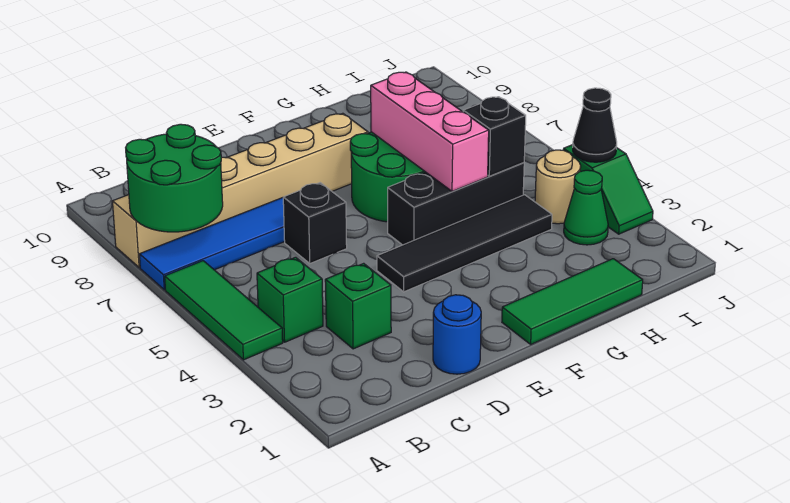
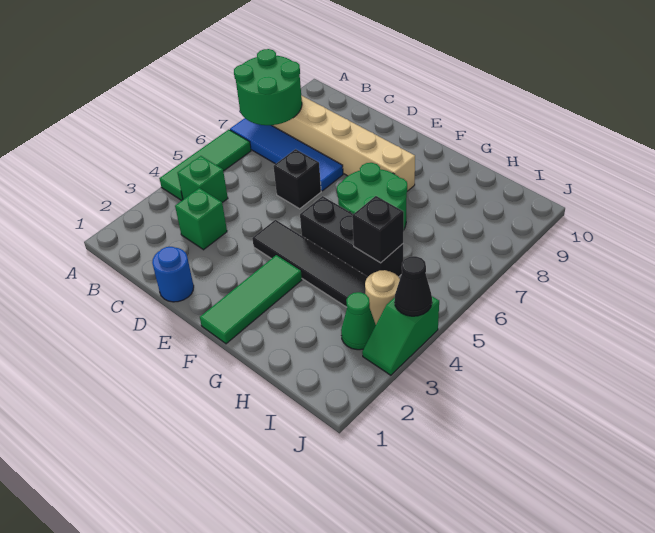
green tile F1:H1 level 1 -> green tile F1:F3 level 1
pink brick G5:G7 level 2 -> none

